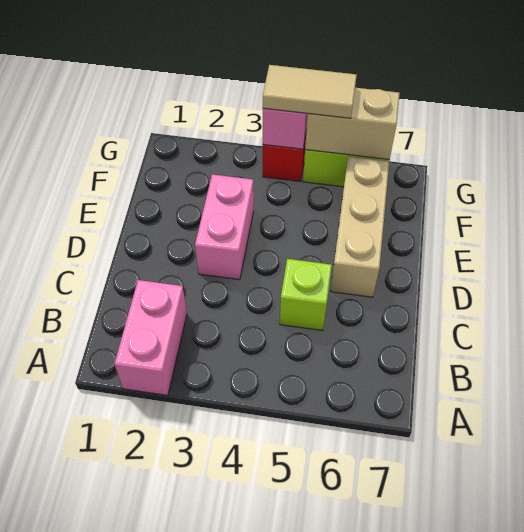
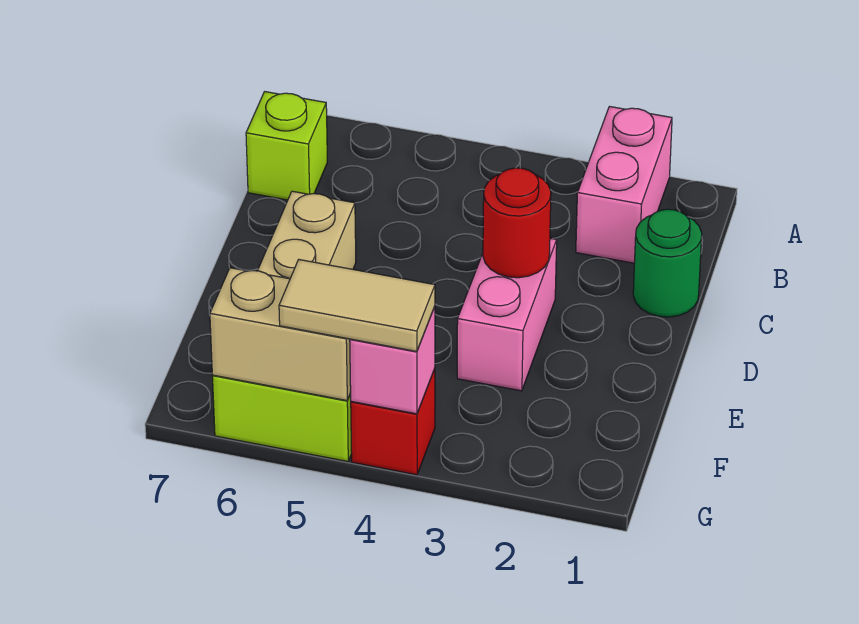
none -> green round brick C1 level 1
lime brick C5 level 1 -> lime brick B7 level 1
none -> red round brick D3 level 2

